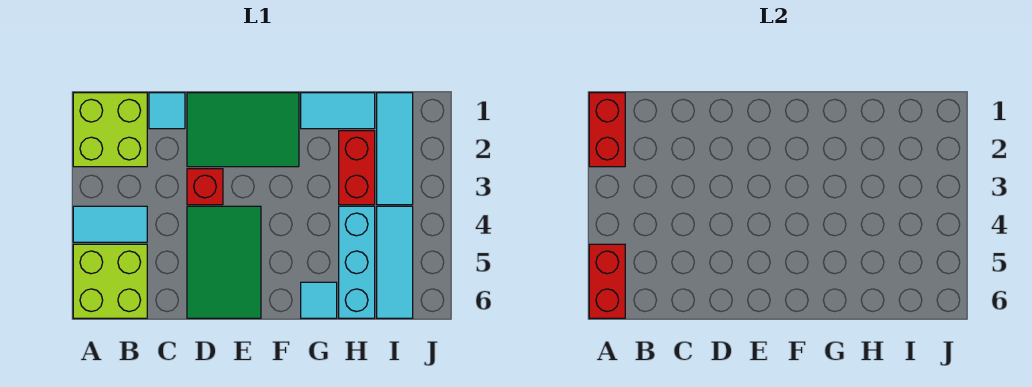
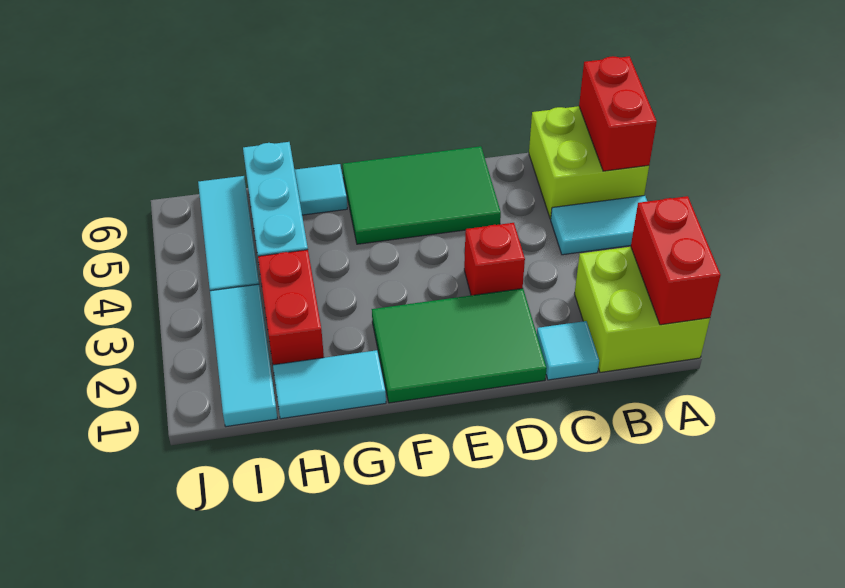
green tile D4:E6 level 1 -> green tile D5:F6 level 1

